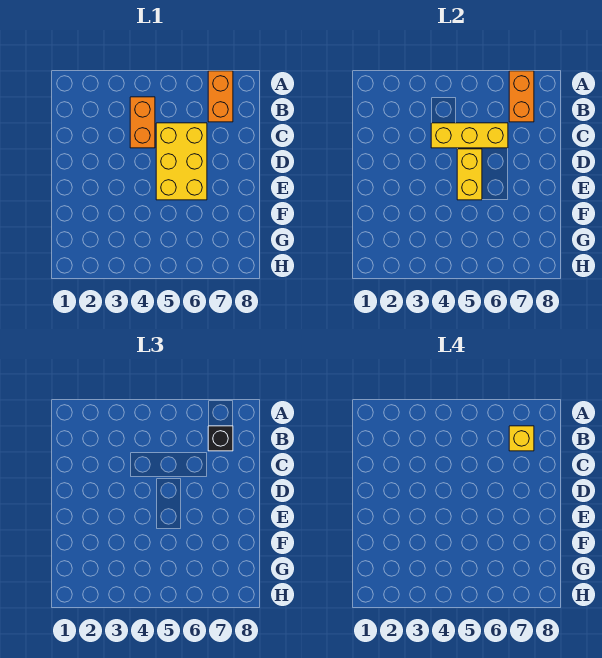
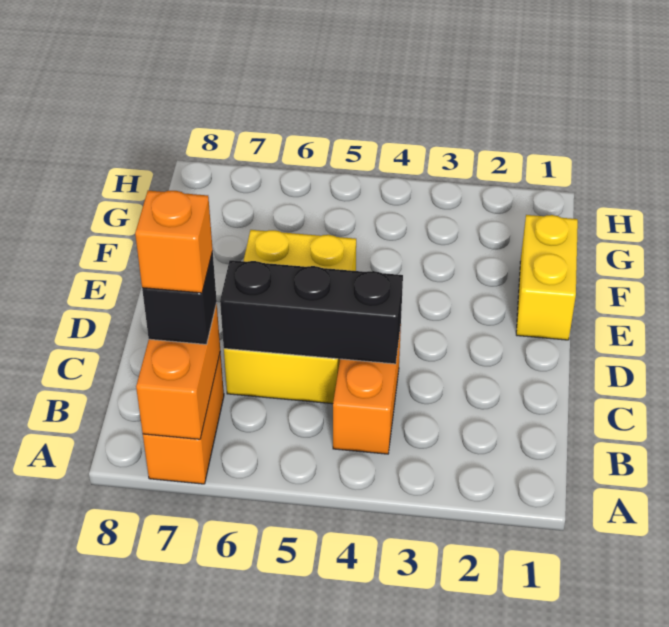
yellow brick B7 level 4 -> orange brick B7 level 4
yellow brick C4:C6 level 2 -> black brick C4:C6 level 2
yellow brick D5:E5 level 2 -> yellow brick E1:F1 level 1

